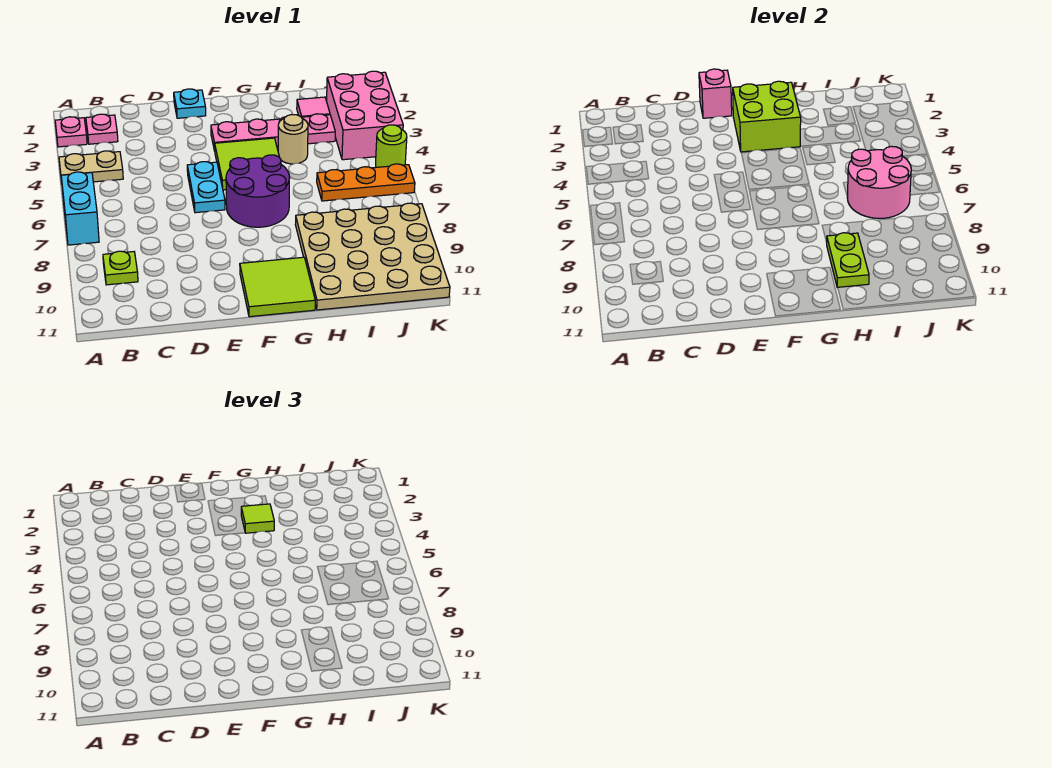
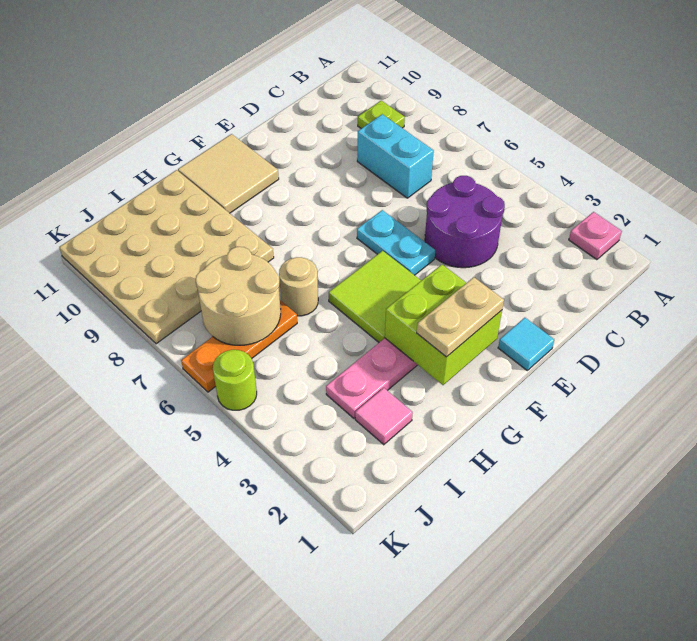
tan plate A4:B4 level 1 -> tan plate F2:G2 level 3
cyan brick A6:A7 level 1 -> cyan brick C7:C8 level 1
pink plate B2 level 1 -> none
cyan plate E1 level 1 -> cyan tile E1 level 1
pink brick E1 level 2 -> none
purple round brick F6:G7 level 1 -> purple round brick C4:D5 level 1
lime tile F10:G11 level 1 -> tan tile F10:G11 level 1
lime tile G3 level 3 -> none
tan round brick H4 level 1 -> tan round brick H6 level 1
lime plate H9:H10 level 2 -> none
pink round brick I6:J7 level 2 -> tan round brick I6:J7 level 2
pink brick J2:K4 level 1 -> none

